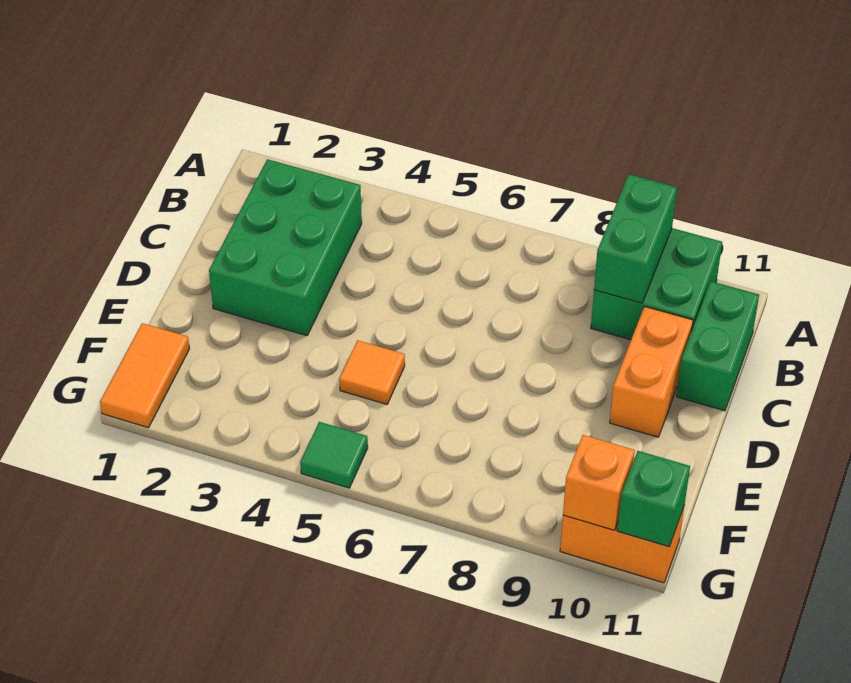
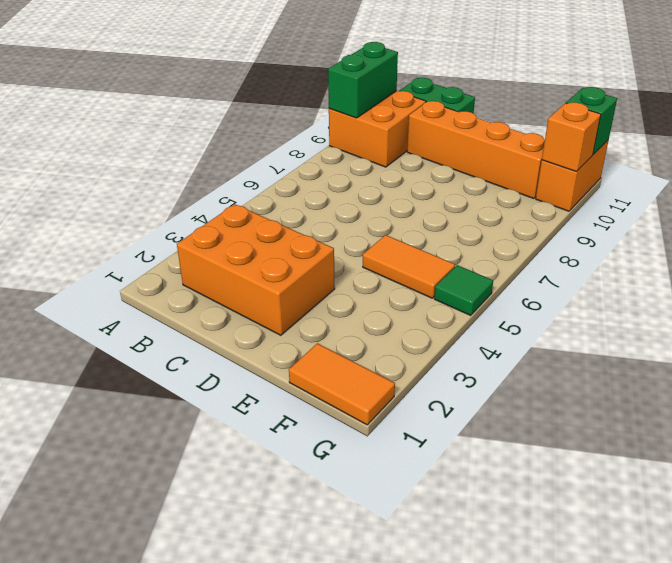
green brick A9:B10 level 1 -> orange brick A9:B10 level 1
green brick A9:B9 level 2 -> green brick A9:A10 level 2
green brick B2:D3 level 1 -> orange brick B2:D3 level 1
orange brick C10:D10 level 1 -> orange brick C10:F10 level 1
orange tile E5 level 1 -> orange tile E5:F5 level 1

